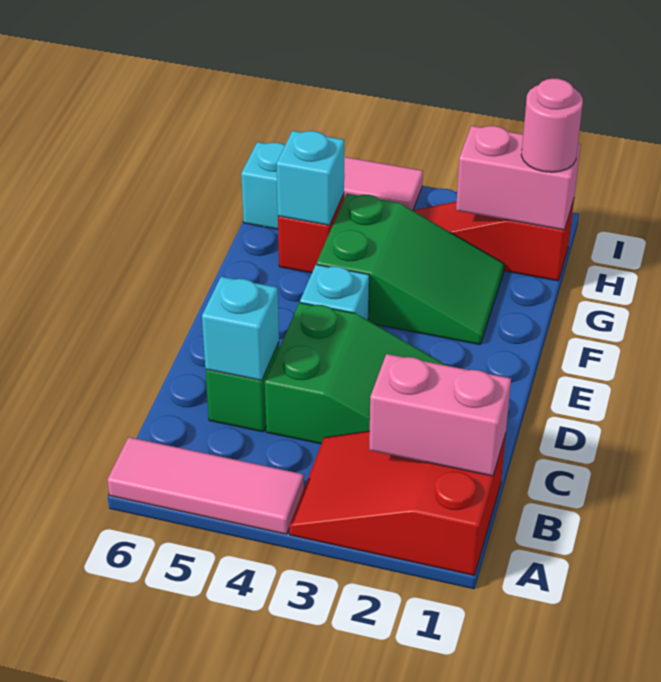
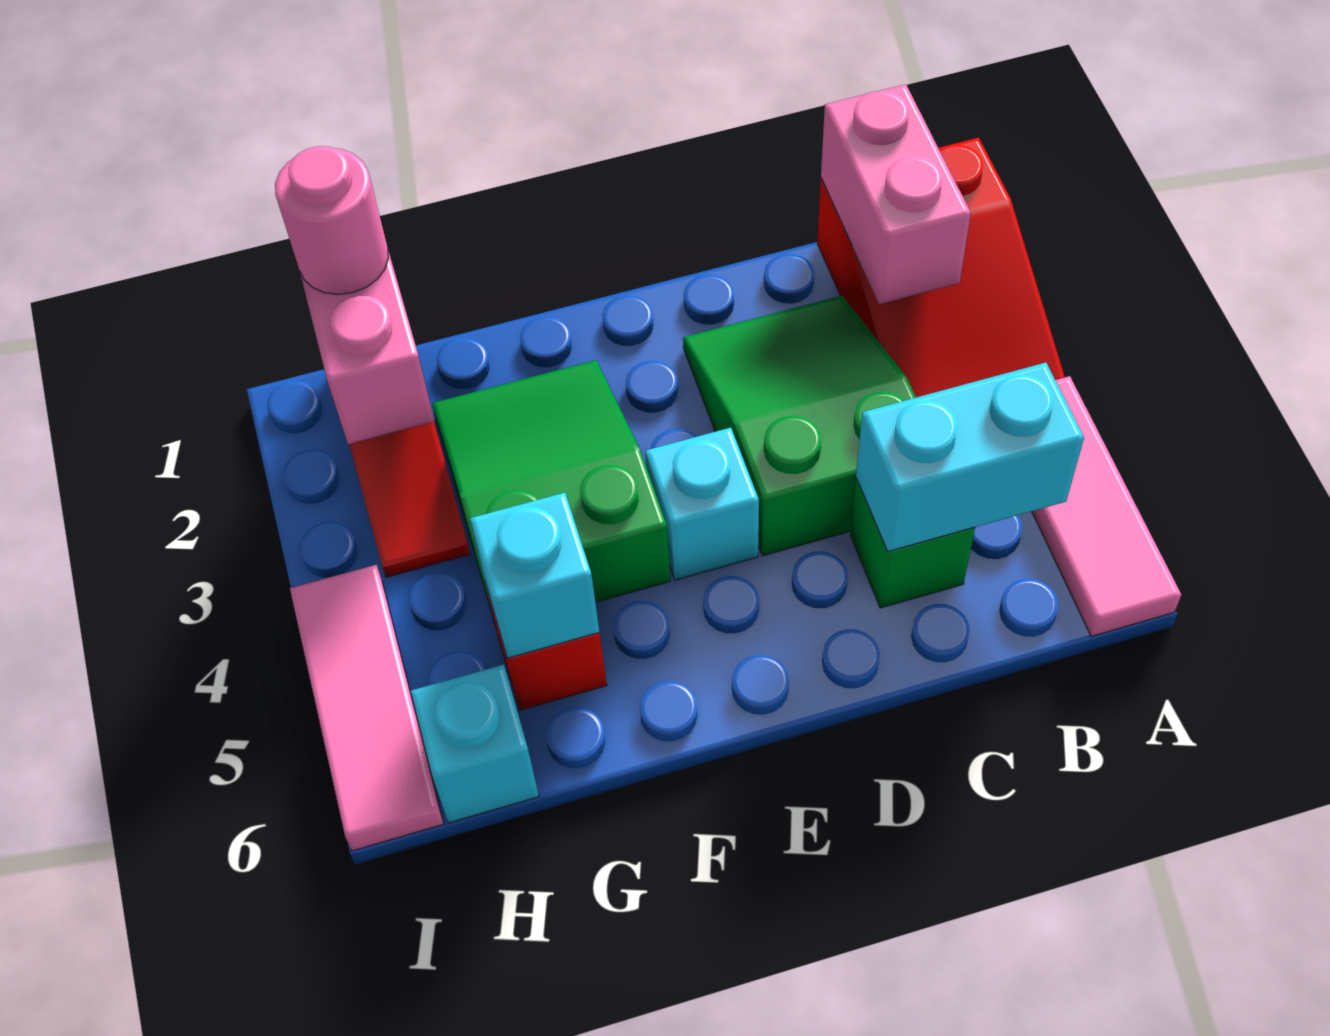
cyan brick C5 level 2 -> cyan brick B5:C5 level 2

